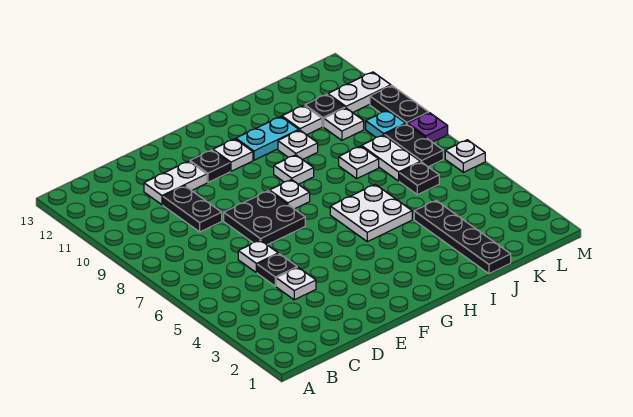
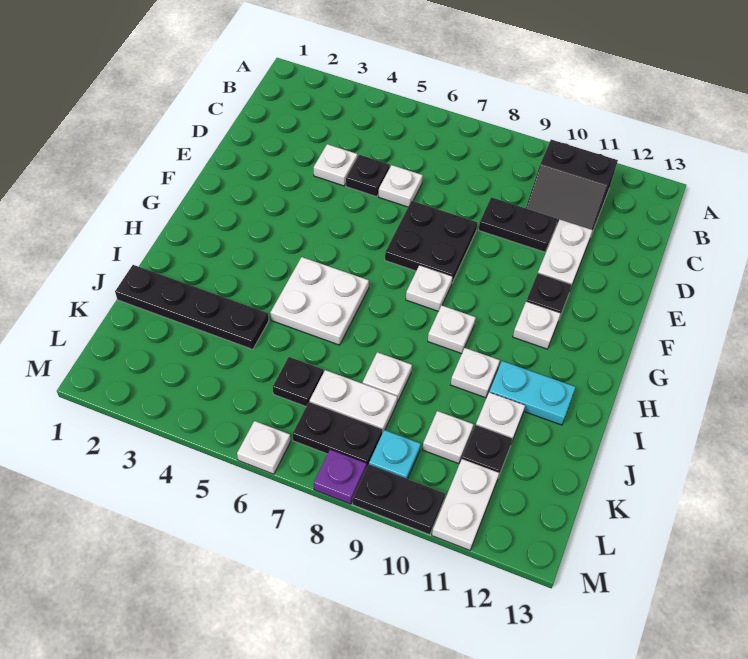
none -> black slope B10:C11 level 1 top B
cyan plate H11:I11 level 1 -> cyan plate I11:I12 level 1

